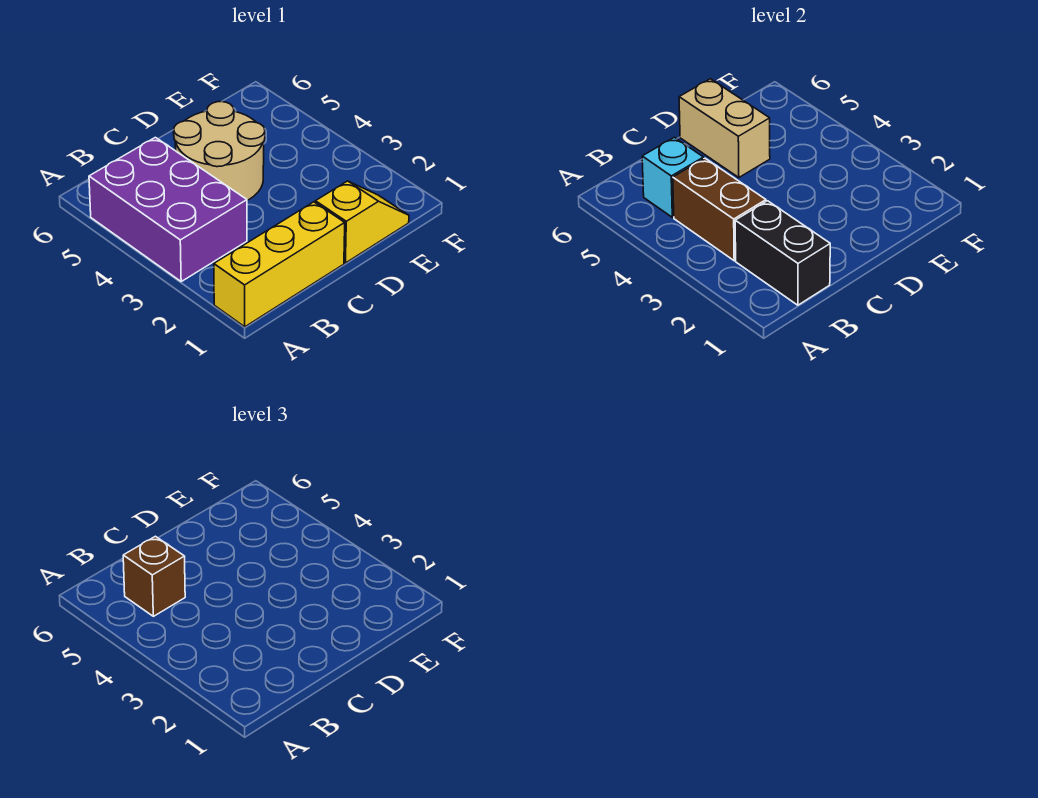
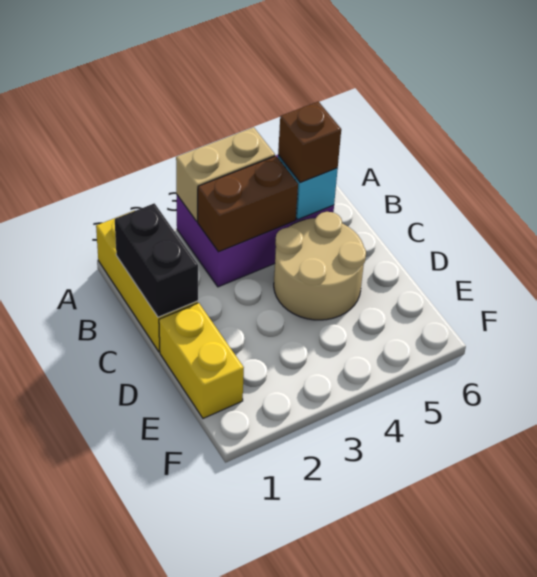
black brick B1:B2 level 2 -> black brick B1:C1 level 2
yellow slope D1:E1 level 1 top D -> yellow brick D1:E1 level 1
tan brick D5:D6 level 2 -> tan brick A3:A4 level 2

